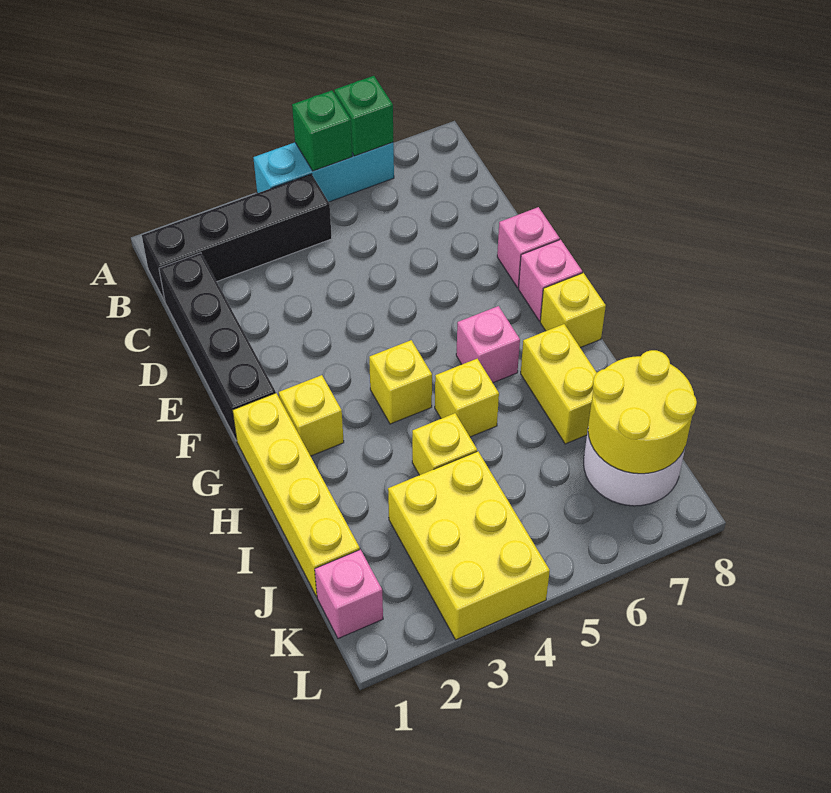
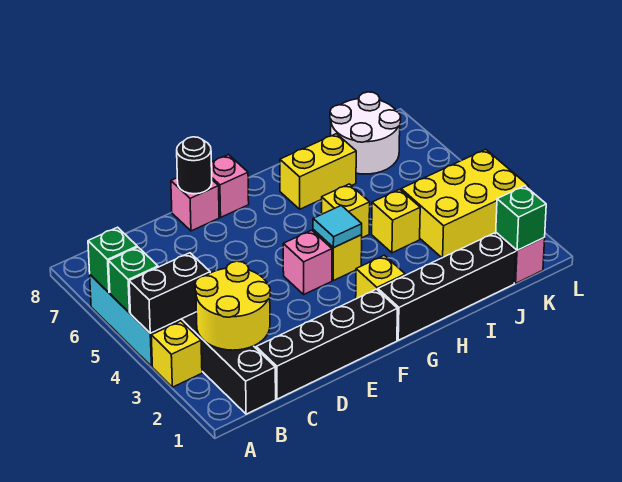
none -> black brick A4:B4 level 2
none -> black round brick E8 level 2
yellow brick G1:J1 level 1 -> black brick G1:J1 level 1
none -> cyan tile G4 level 2
pink brick G6 level 1 -> pink brick F4 level 1
yellow brick G8 level 1 -> yellow brick A3 level 1
yellow round brick J7:K8 level 2 -> yellow round brick B2:C3 level 2
none -> green brick K1 level 2

